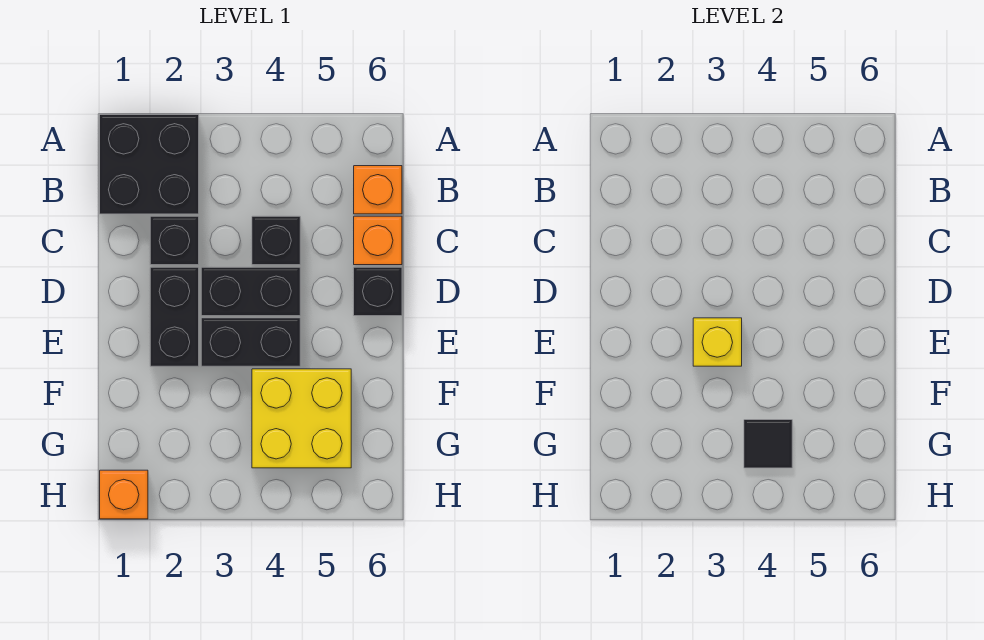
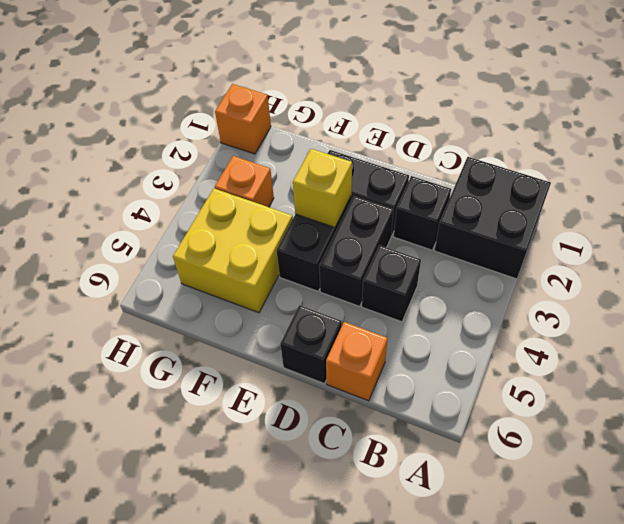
orange brick B6 level 1 -> orange brick G3 level 1
black tile G4 level 2 -> none

